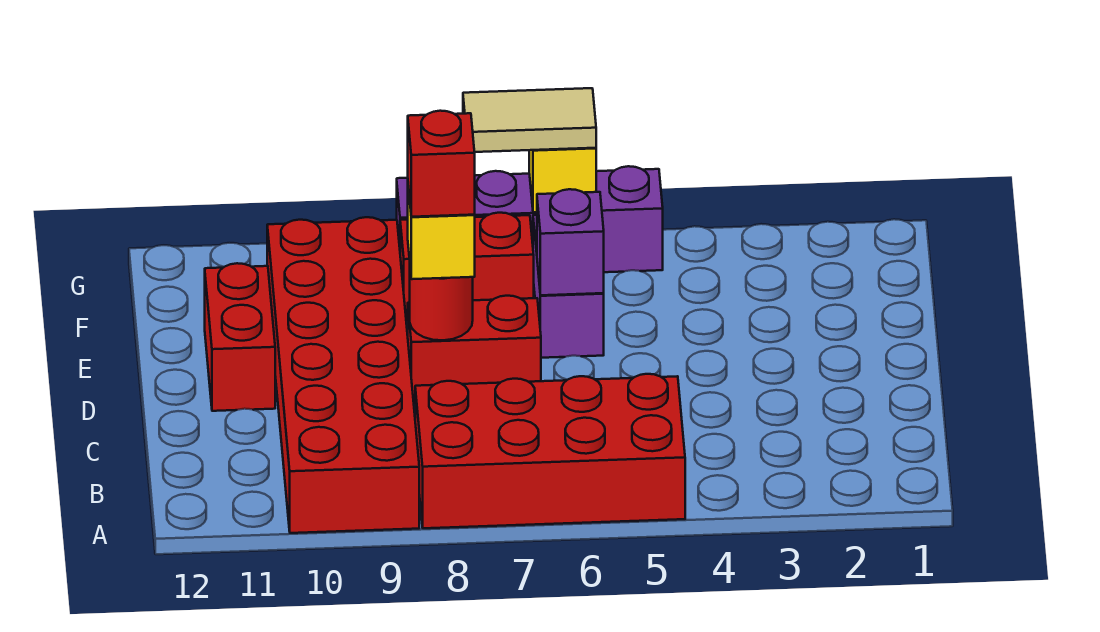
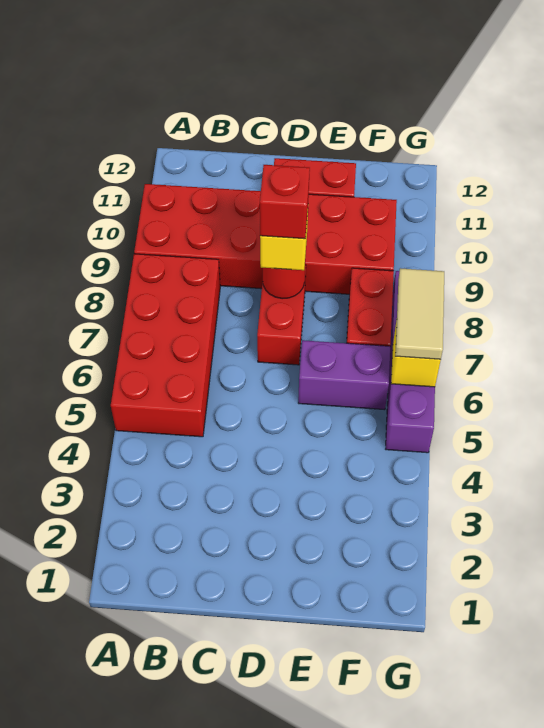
purple brick E6 level 2 -> none

